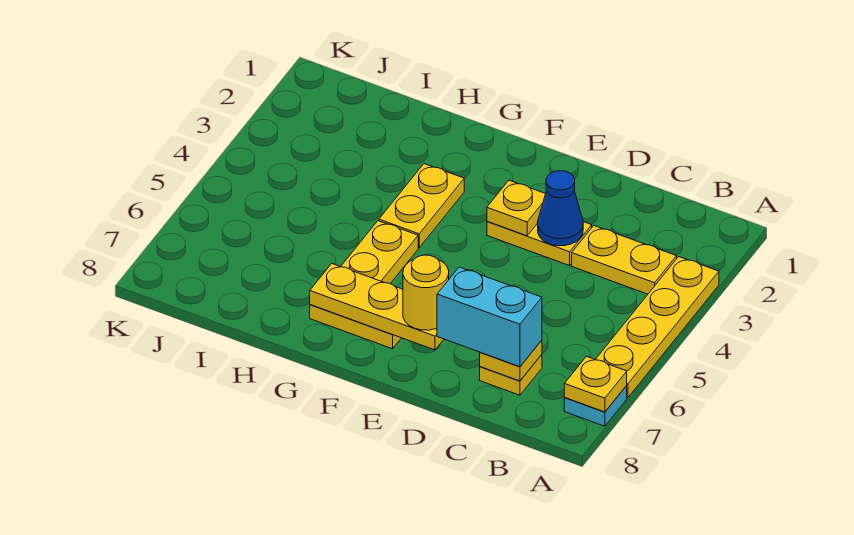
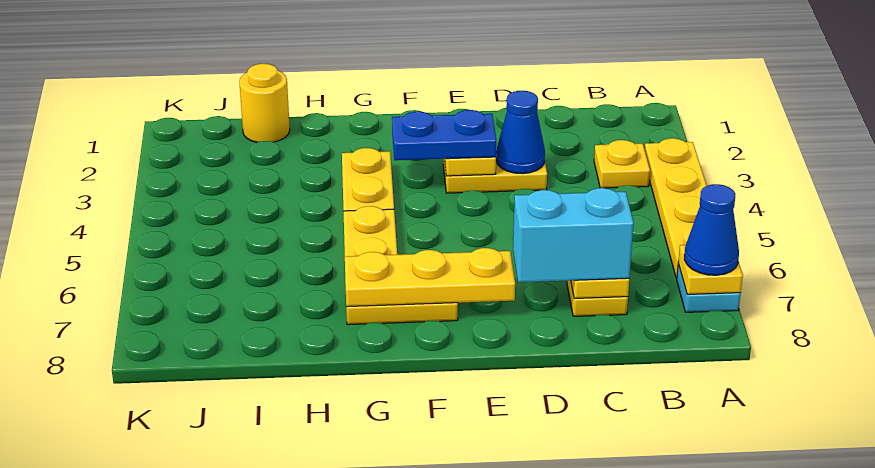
none -> blue cone A7 level 3
yellow plate B3:C3 level 1 -> yellow plate B3 level 1
none -> blue plate E3:F3 level 3
yellow round brick E7 level 3 -> yellow round brick I1 level 1

